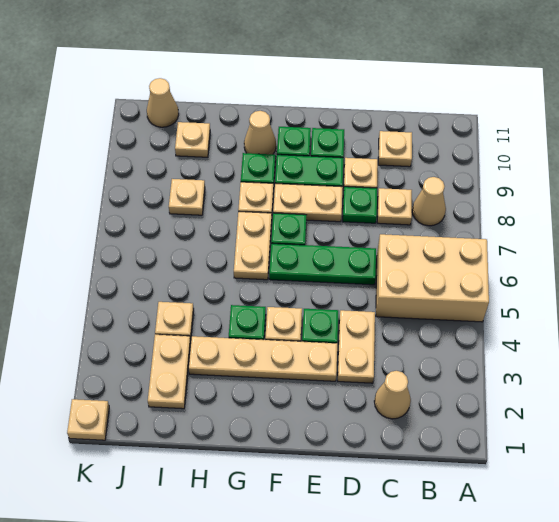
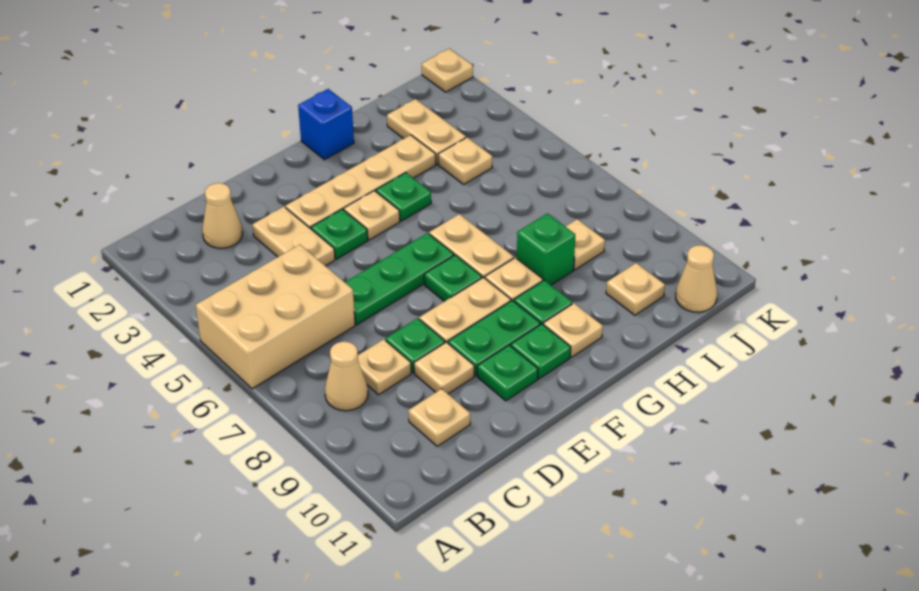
none -> blue brick G1 level 1
tan cone G10 level 1 -> tan plate G10 level 1
none -> green brick H8 level 1

